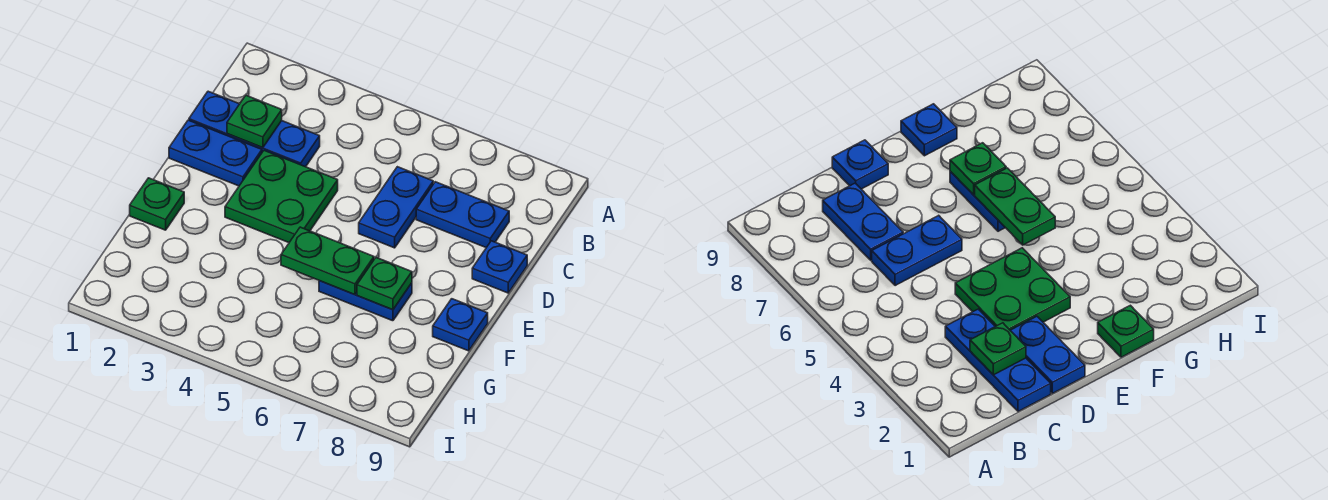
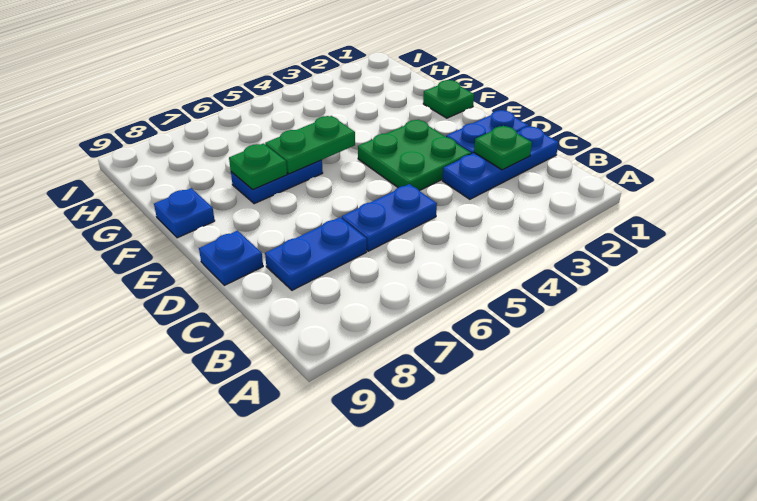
blue plate C6:D6 level 1 -> blue plate C5:C6 level 1

